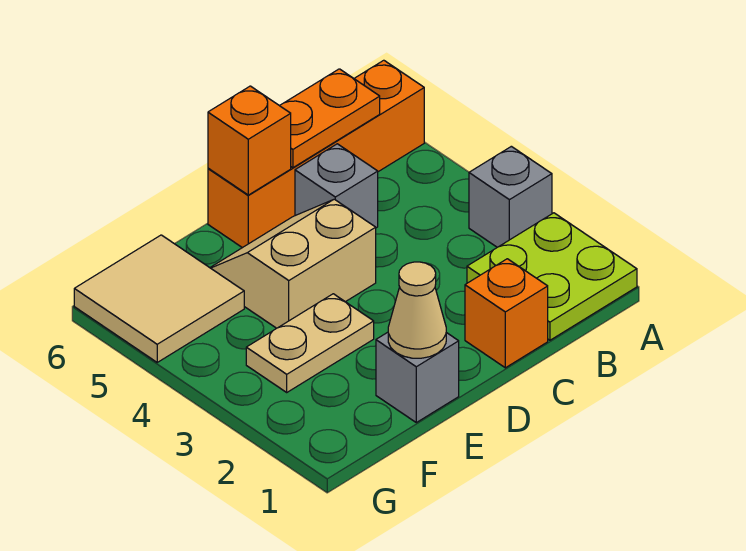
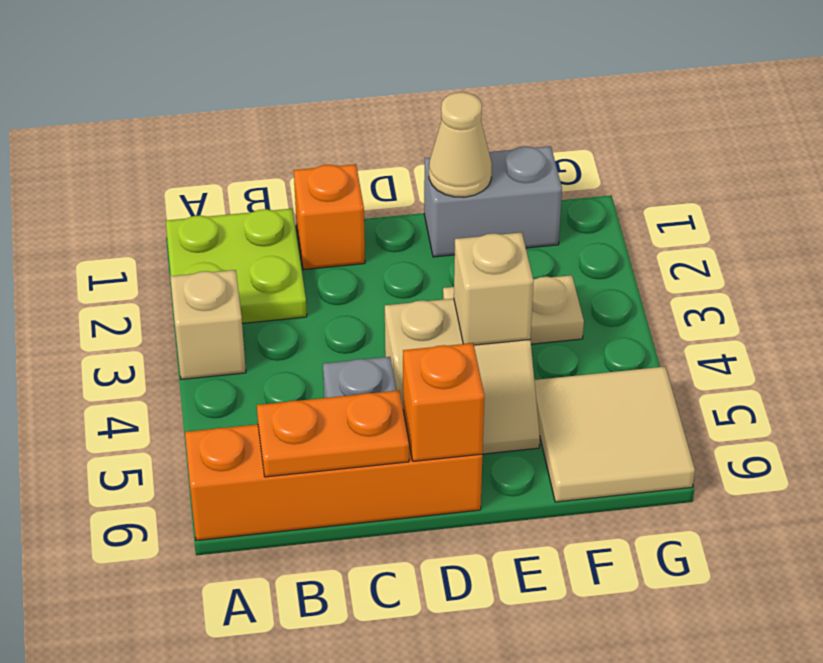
grey brick A3 level 1 -> tan brick A3 level 1
grey brick E1 level 1 -> grey brick E1:F1 level 1
none -> tan brick E4 level 2

